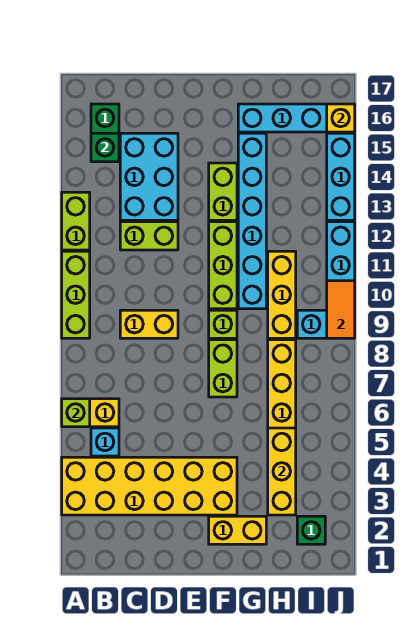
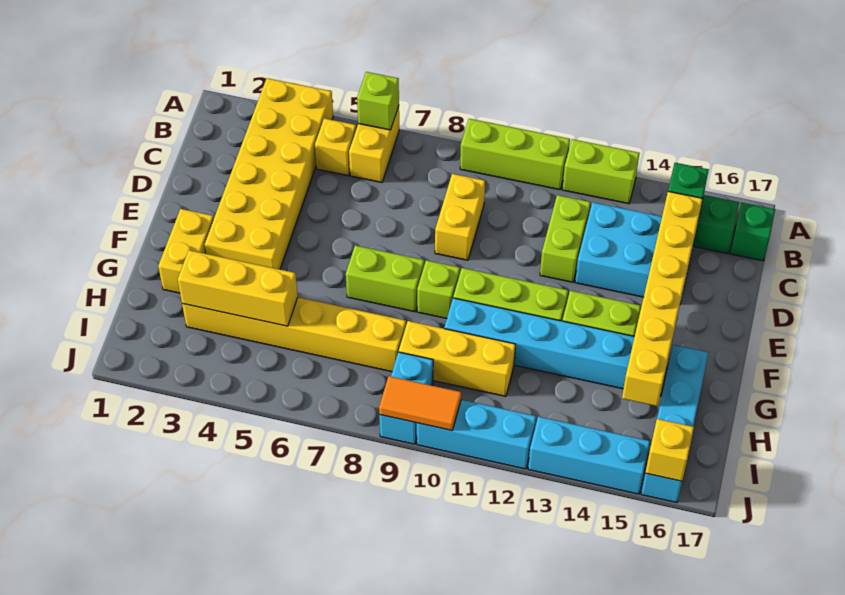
cyan brick B5 level 1 -> yellow brick B5 level 1
none -> yellow brick C15:H15 level 2
green brick I2 level 1 -> green brick B17 level 1

